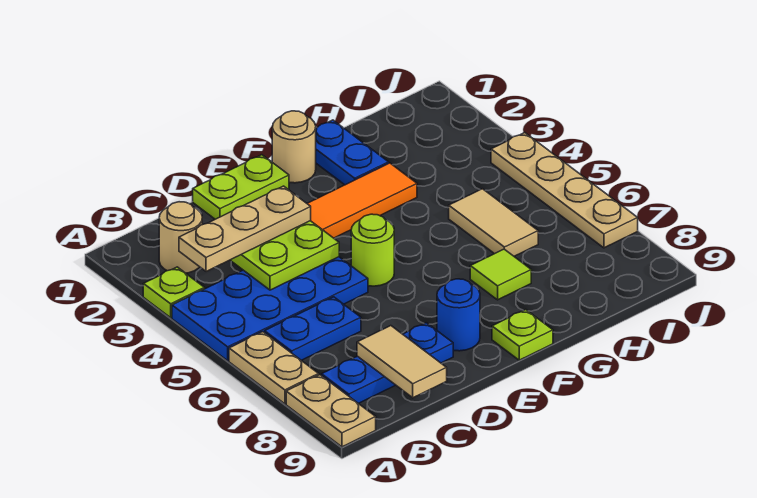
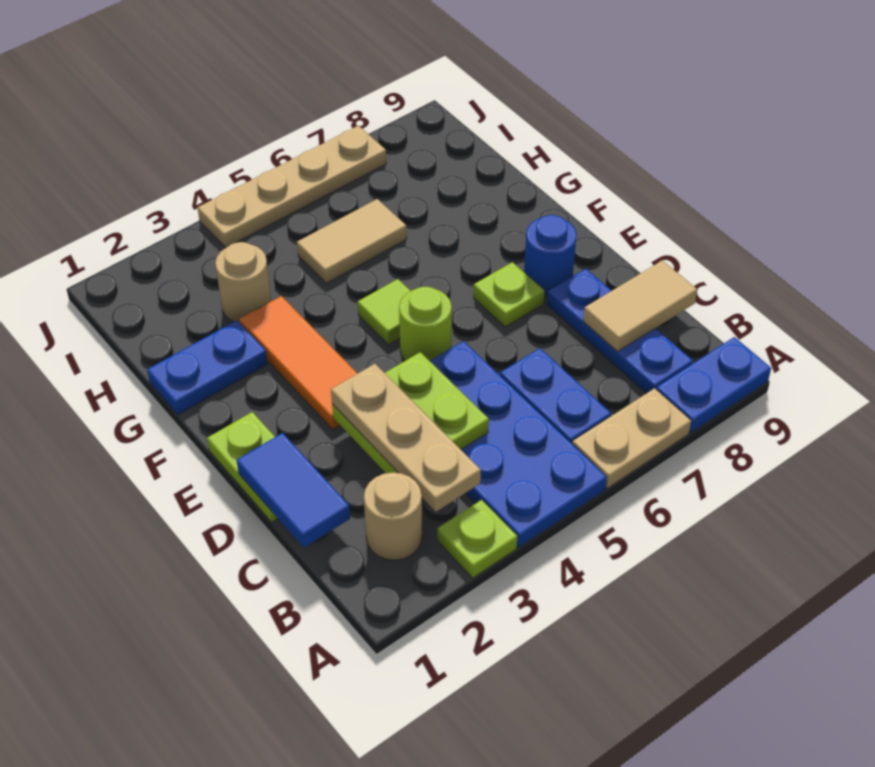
tan plate A8:A9 level 1 -> blue plate A8:A9 level 1
none -> blue tile C1:D1 level 2
tan round brick F1 level 1 -> tan round brick H3 level 1
lime plate F9 level 1 -> lime plate E7 level 1
lime tile G7 level 1 -> lime tile F5 level 1

